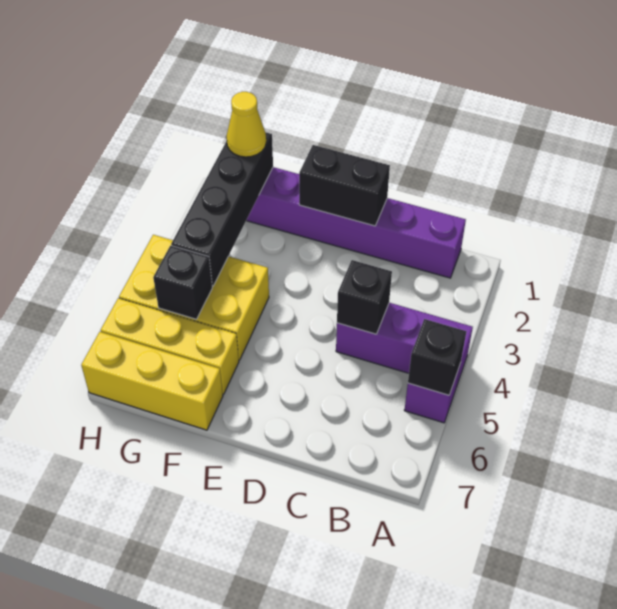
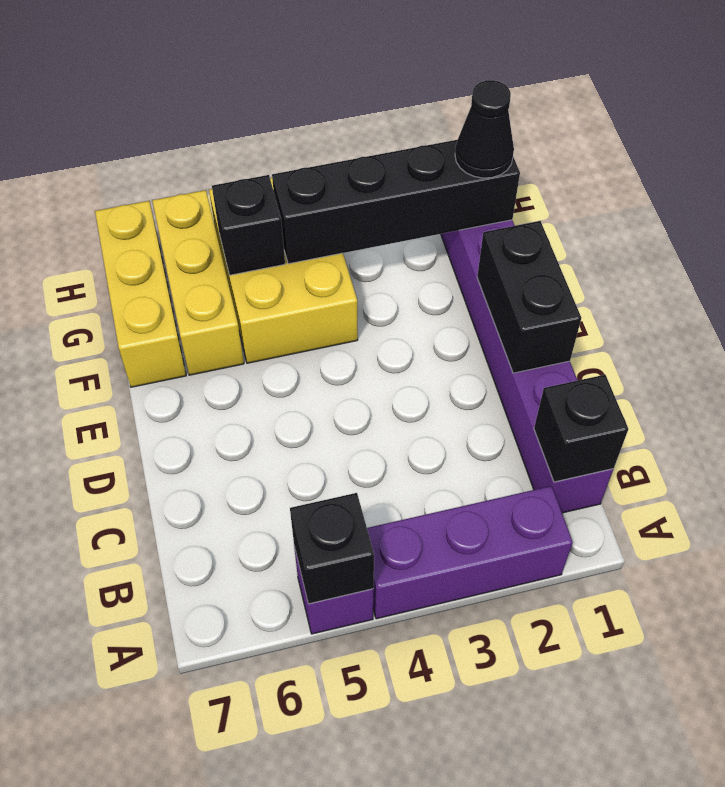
purple brick A4:C4 level 1 -> purple brick A2:A4 level 1
black brick C4 level 2 -> black brick B1 level 2
yellow cone G1 level 3 -> black cone G1 level 3

